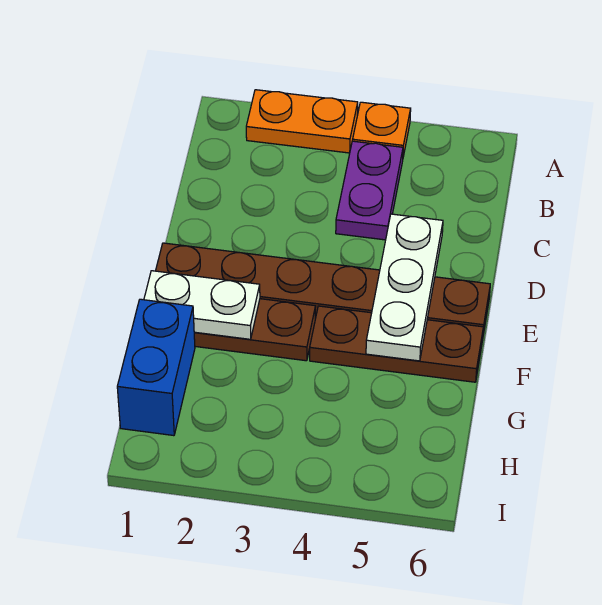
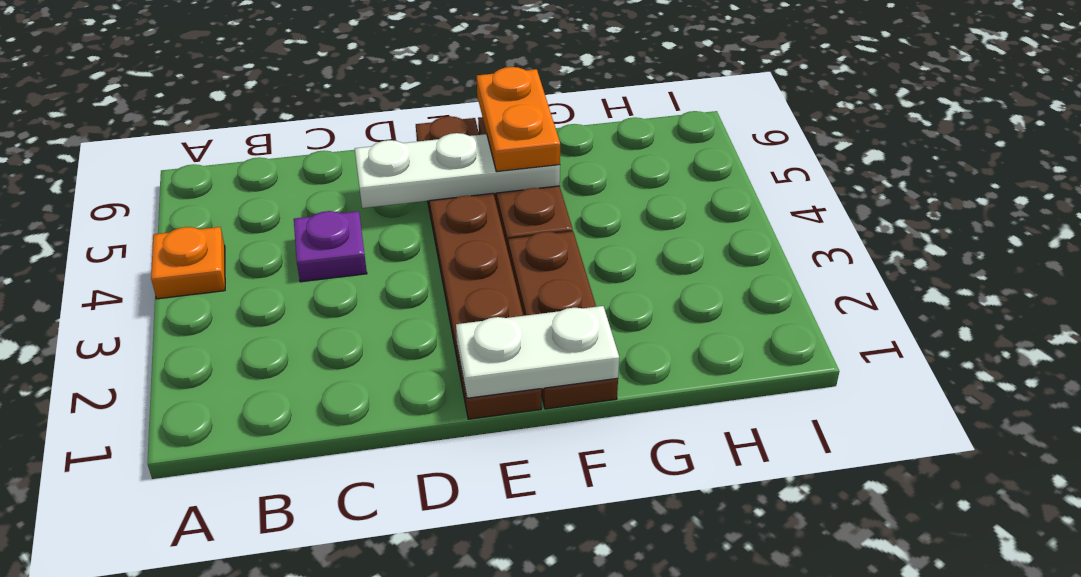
orange plate A2:A3 level 1 -> orange plate F5:F6 level 3
purple plate B4:C4 level 1 -> purple plate C4 level 1
white plate F1:F2 level 2 -> white plate E1:F1 level 2
blue brick G1:H1 level 1 -> none

